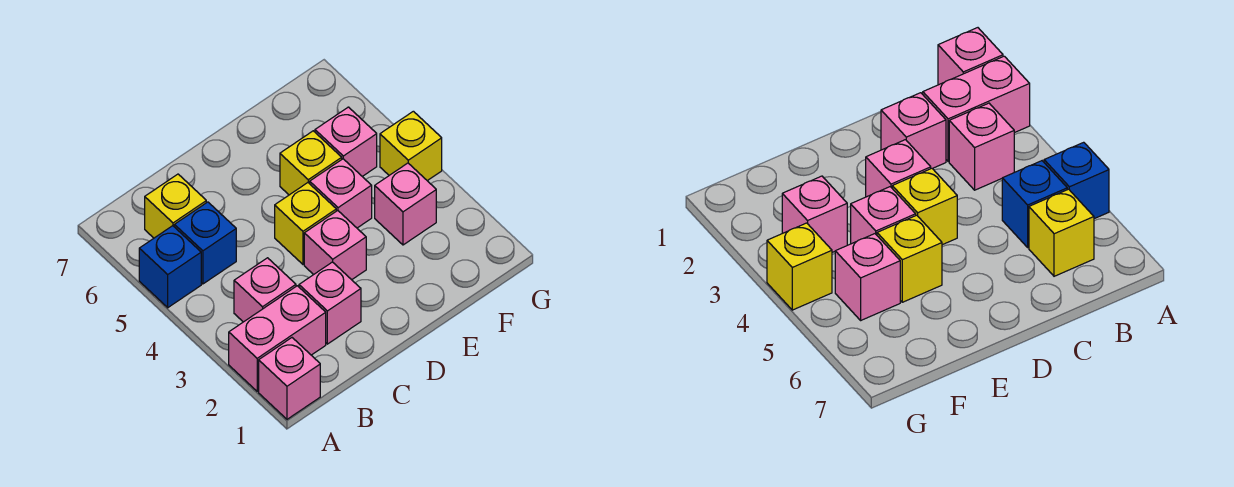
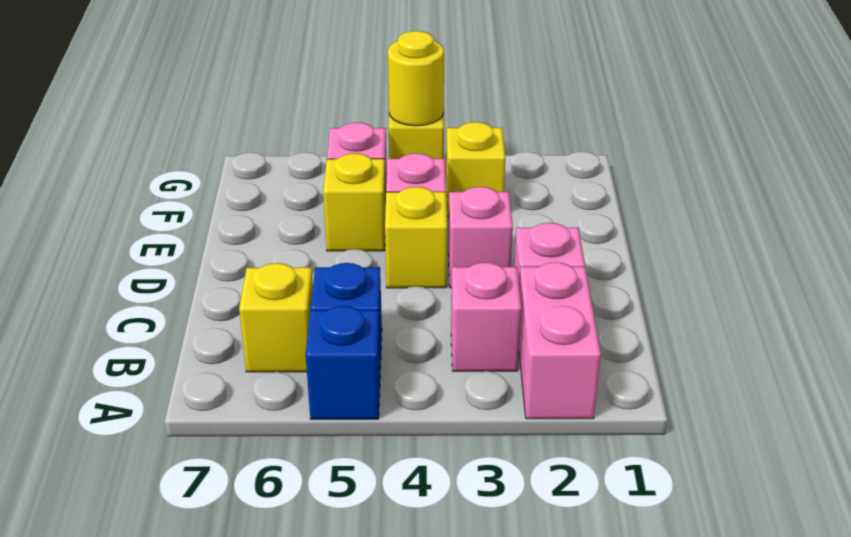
pink brick A1 level 1 -> none
pink brick F3 level 1 -> yellow brick F3 level 1
none -> yellow round brick G4 level 2

